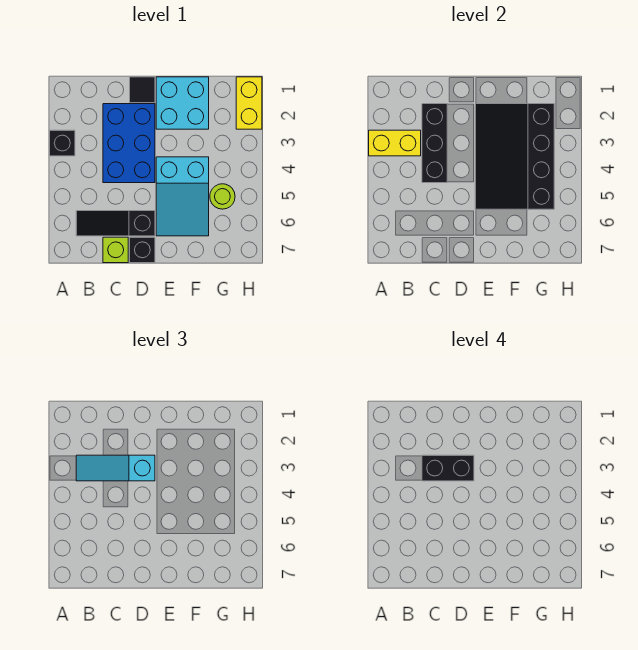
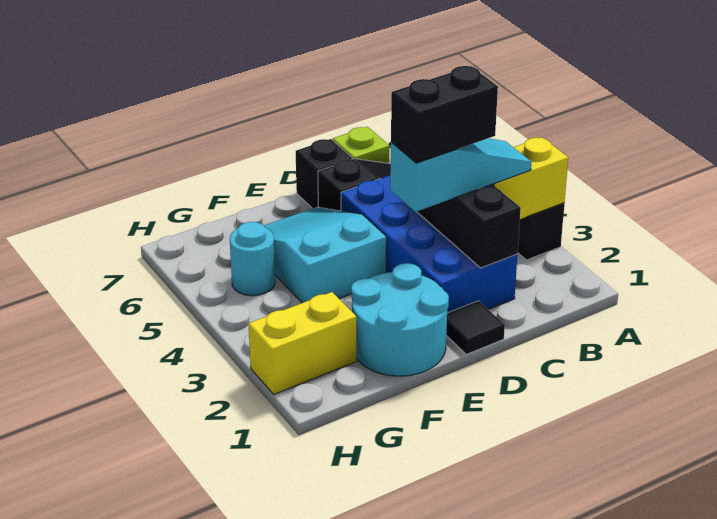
blue brick C2:D4 level 1 -> blue brick C2:D5 level 1
cyan brick E1:F2 level 1 -> cyan round brick E1:F2 level 1
black slope E2:G5 level 2 top G -> none
lime round brick G5 level 1 -> cyan round brick G5 level 1
yellow brick H1:H2 level 1 -> yellow brick G2:H2 level 1

